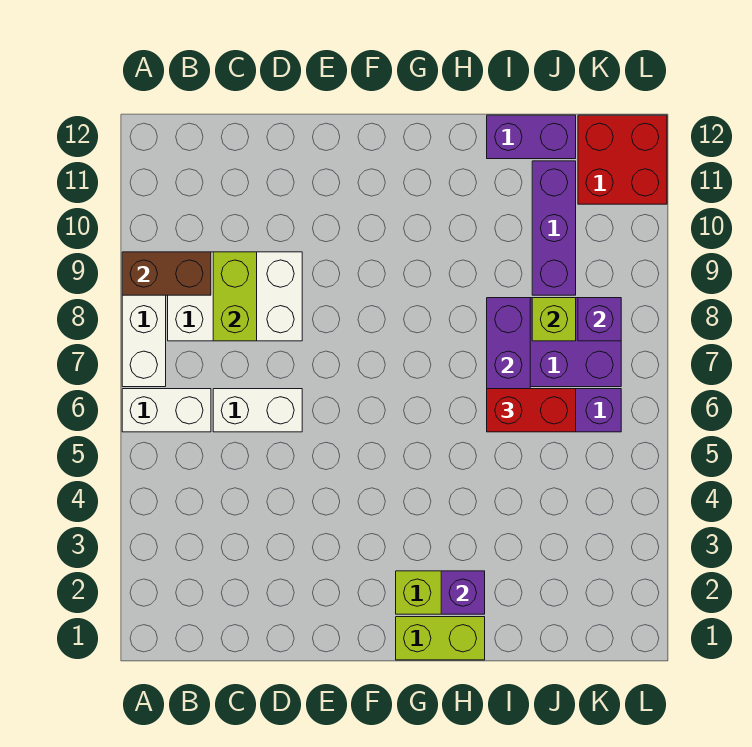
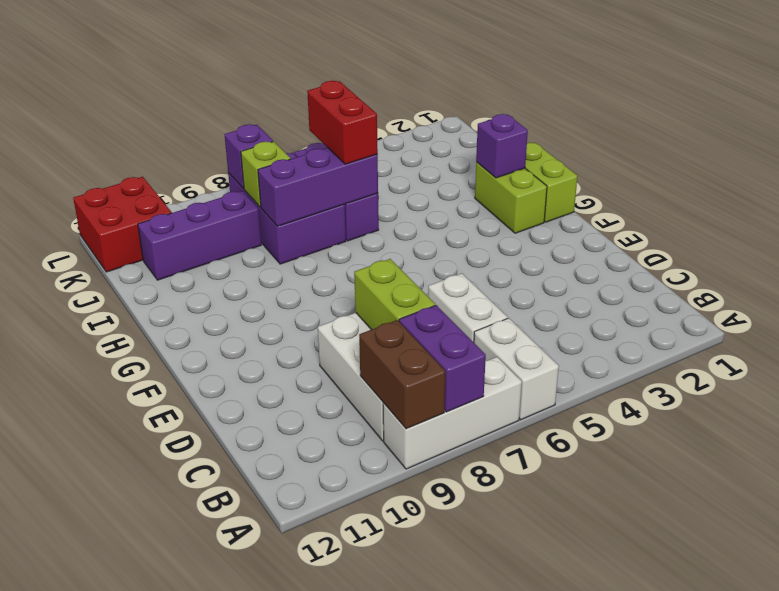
lime brick C8:C9 level 2 -> lime brick C8:D8 level 2
purple brick I12:J12 level 1 -> purple brick A8:B8 level 2

